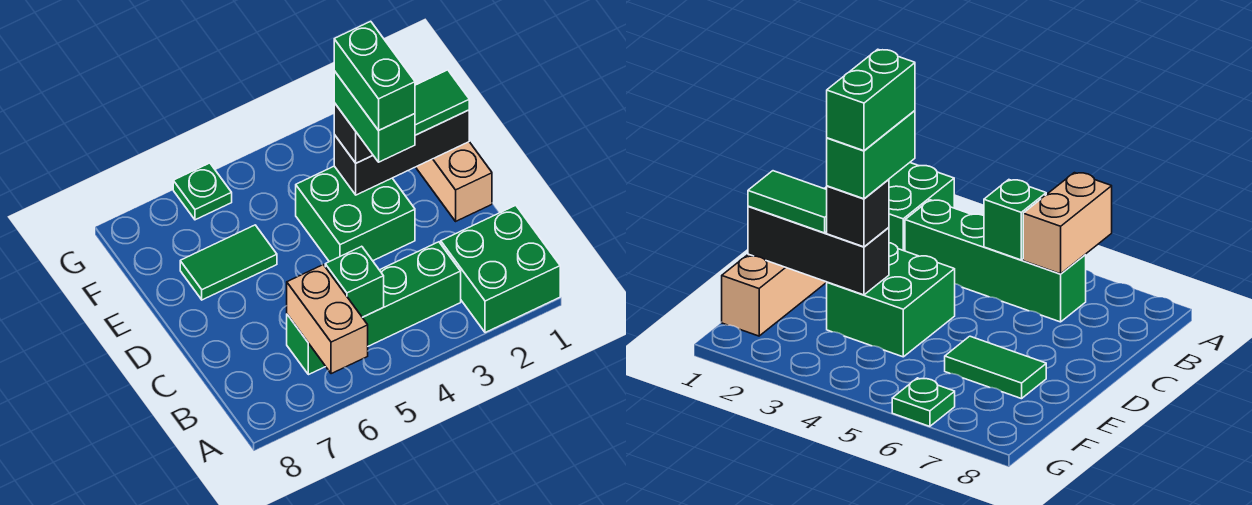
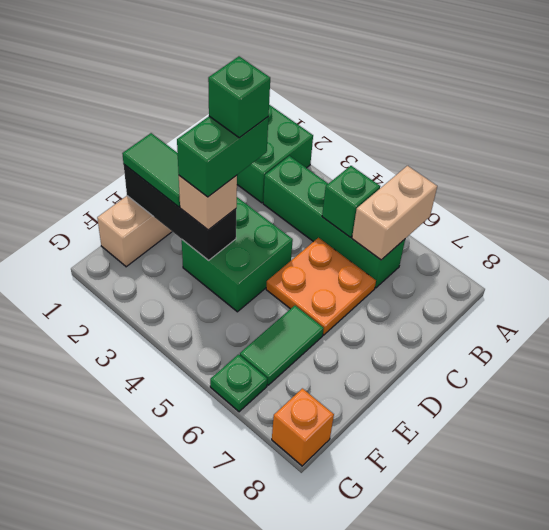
none -> orange plate C5:D6 level 1
green brick D3:E3 level 5 -> green brick D3 level 5
black brick E3 level 3 -> tan brick E3 level 3
green tile E6:E7 level 1 -> green tile E6:F6 level 1
none -> orange brick G8 level 1

